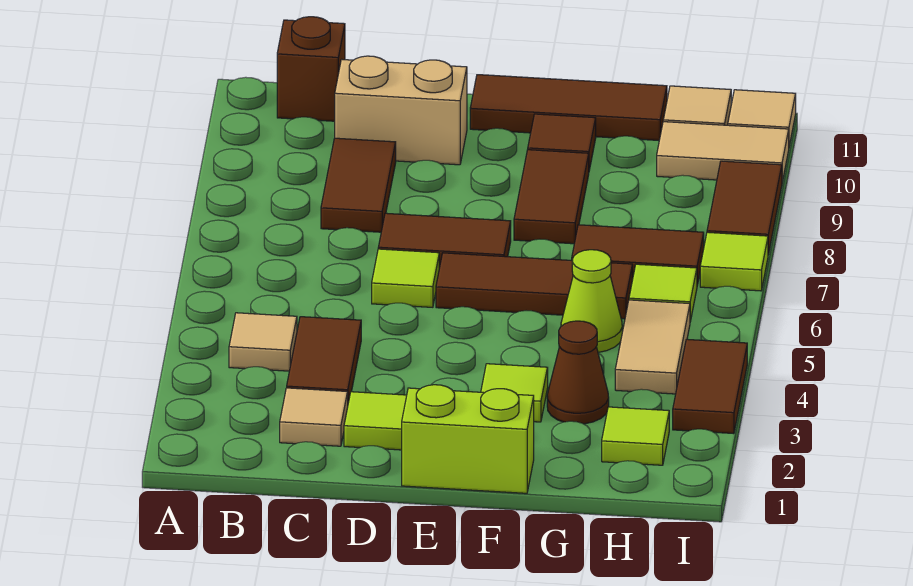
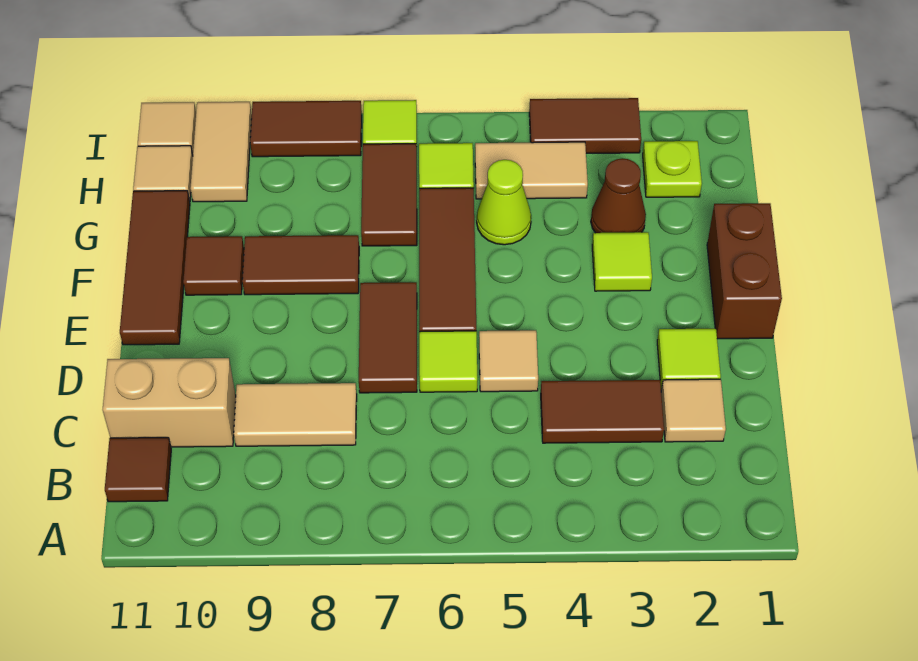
tan tile B4 level 1 -> tan tile D5 level 1
brown brick B11 level 1 -> brown tile B11 level 1
brown tile C8:C9 level 1 -> tan tile C8:C9 level 1
tan brick C10:D10 level 1 -> tan brick C10:C11 level 1
lime brick E1:F1 level 1 -> brown brick E1:F1 level 1
lime tile H2 level 1 -> lime plate H2 level 1

